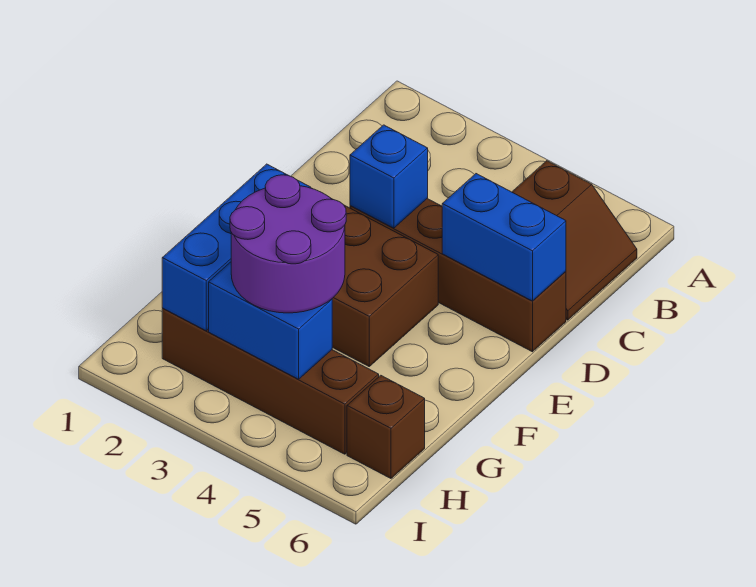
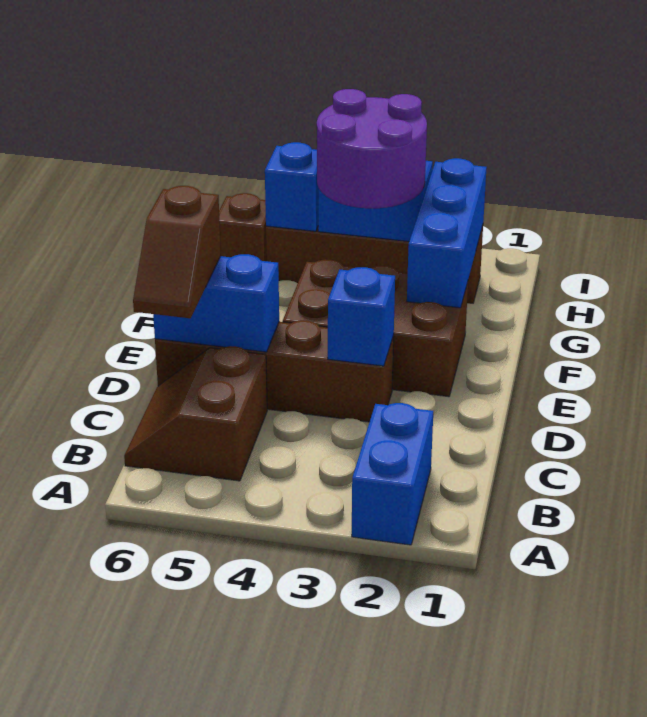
none -> blue brick A2:B2 level 1
none -> brown slope C6:D6 level 3 top D
none -> blue brick H5 level 2

